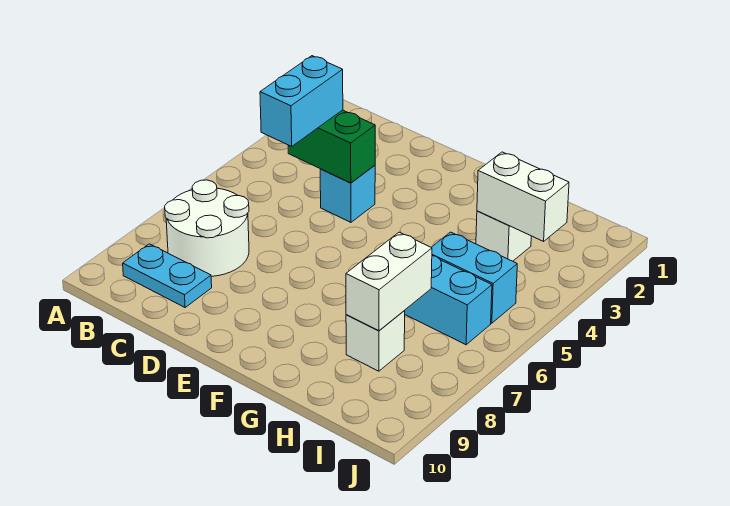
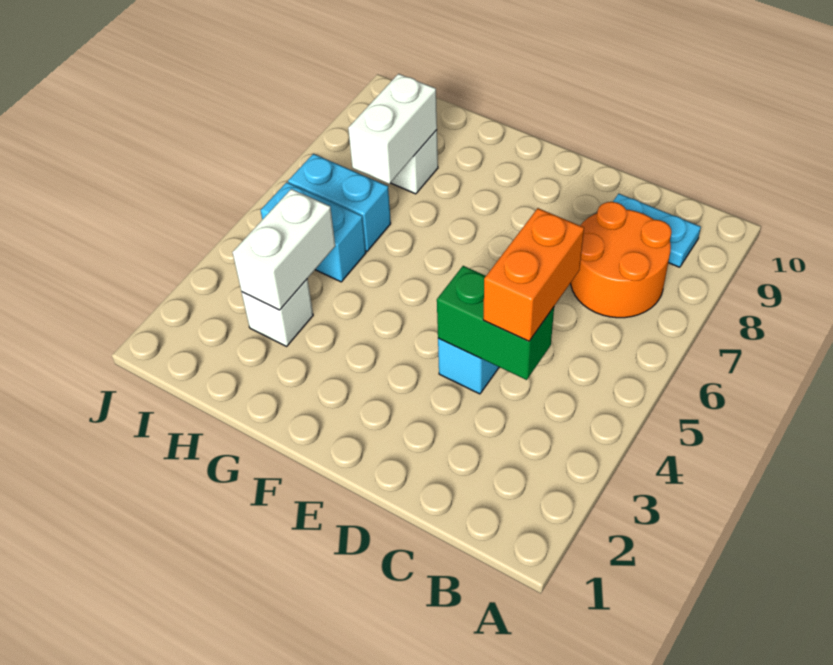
white round brick B7:C8 level 1 -> orange round brick B7:C8 level 1
cyan brick C4:C5 level 3 -> orange brick C4:C5 level 3
white brick H3:I3 level 2 -> white brick H3:H4 level 2

